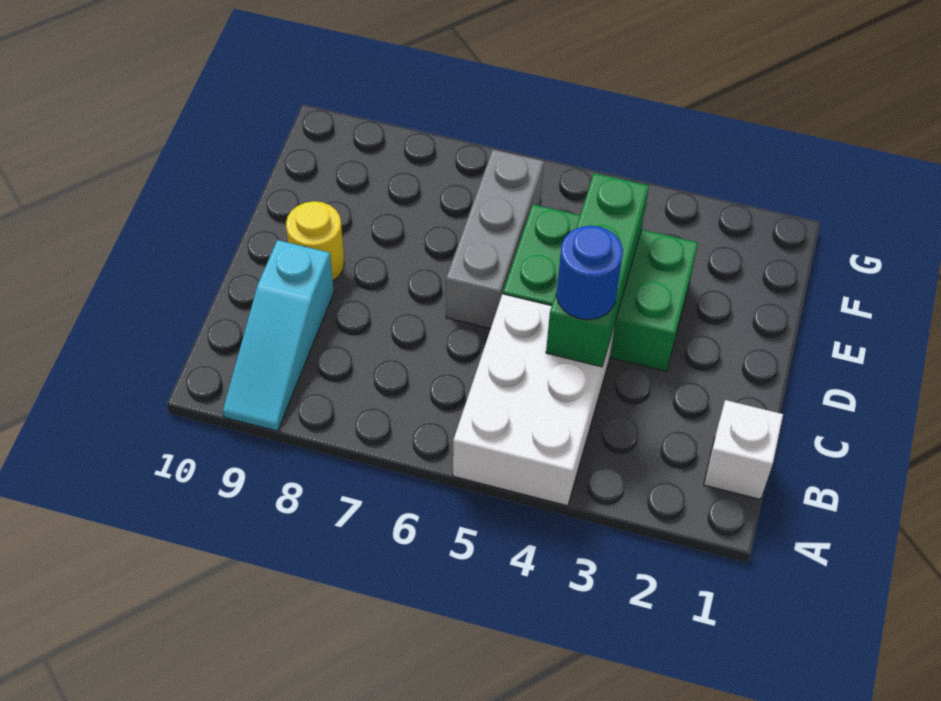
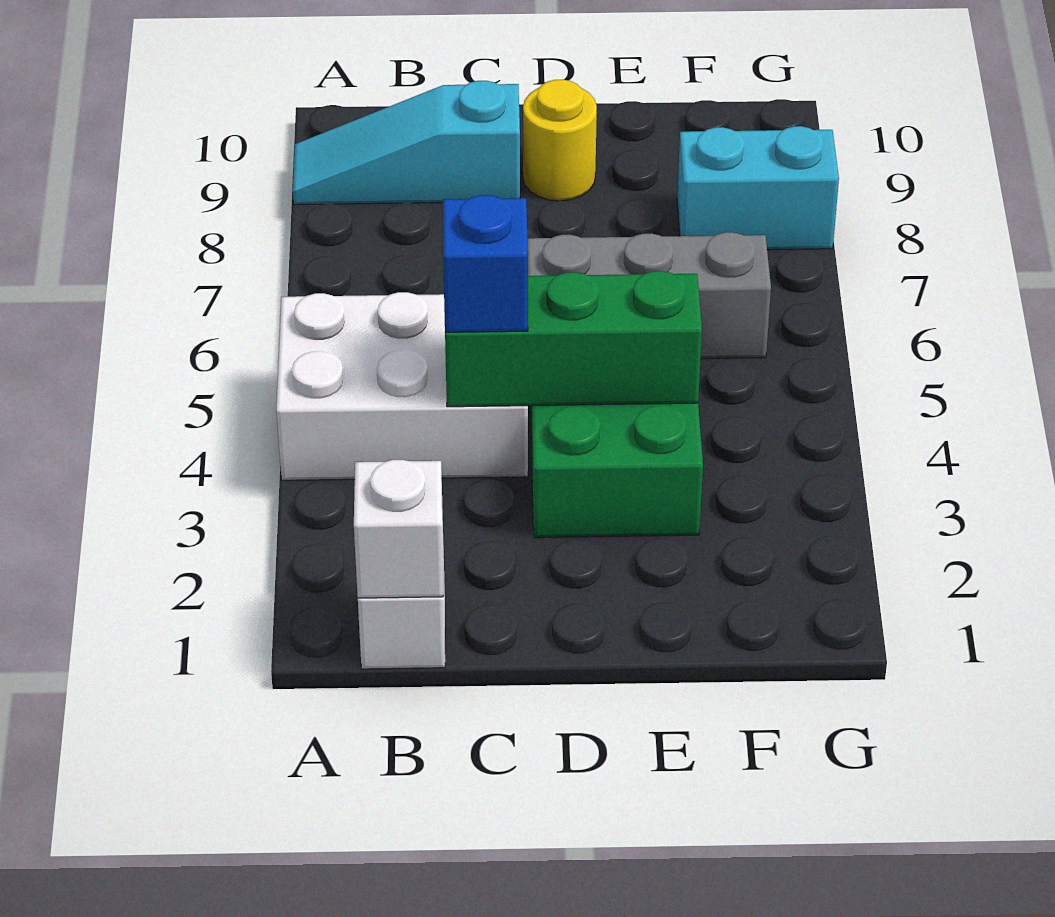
none -> white brick B1 level 2
blue round brick C4 level 3 -> blue brick C4 level 3
none -> cyan brick F8:G8 level 1

